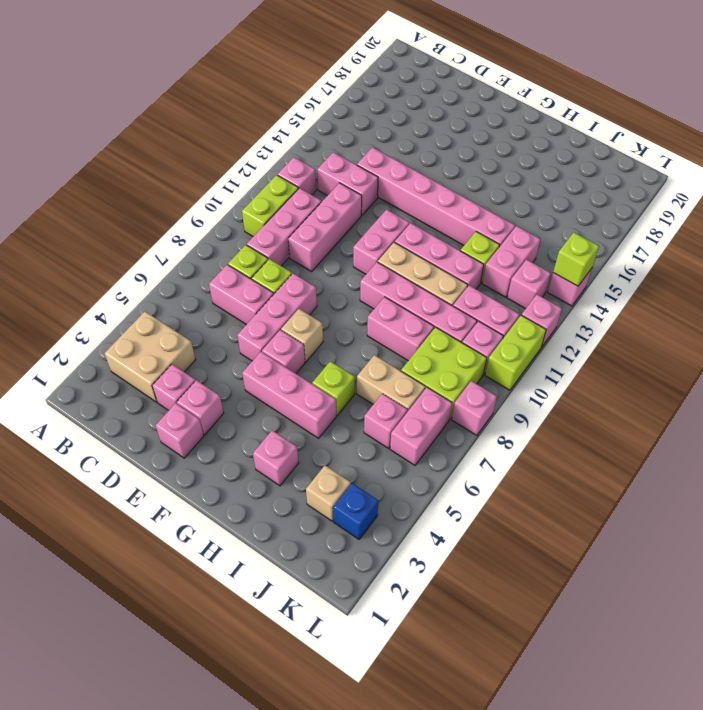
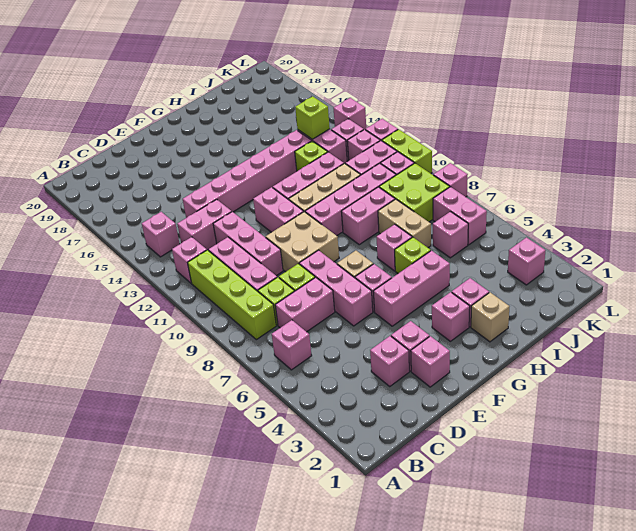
tan brick B3:C4 level 1 -> tan brick E9:F10 level 1
none -> pink brick B6 level 1
lime brick B10:B11 level 1 -> lime brick B8:B11 level 1
none -> pink brick B14 level 1
none -> pink brick G3 level 1
none -> pink brick H7 level 1
tan brick I7:J7 level 1 -> tan brick I7:I8 level 1
tan brick J3 level 1 -> tan brick H2 level 1
blue brick K3 level 1 -> pink brick K3 level 1
none -> pink brick K12 level 1
lime brick L14 level 2 -> lime brick J14 level 2

